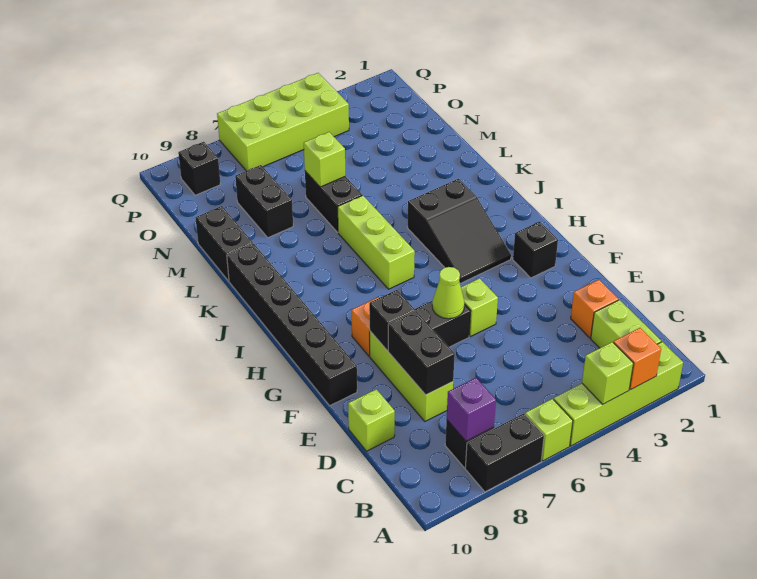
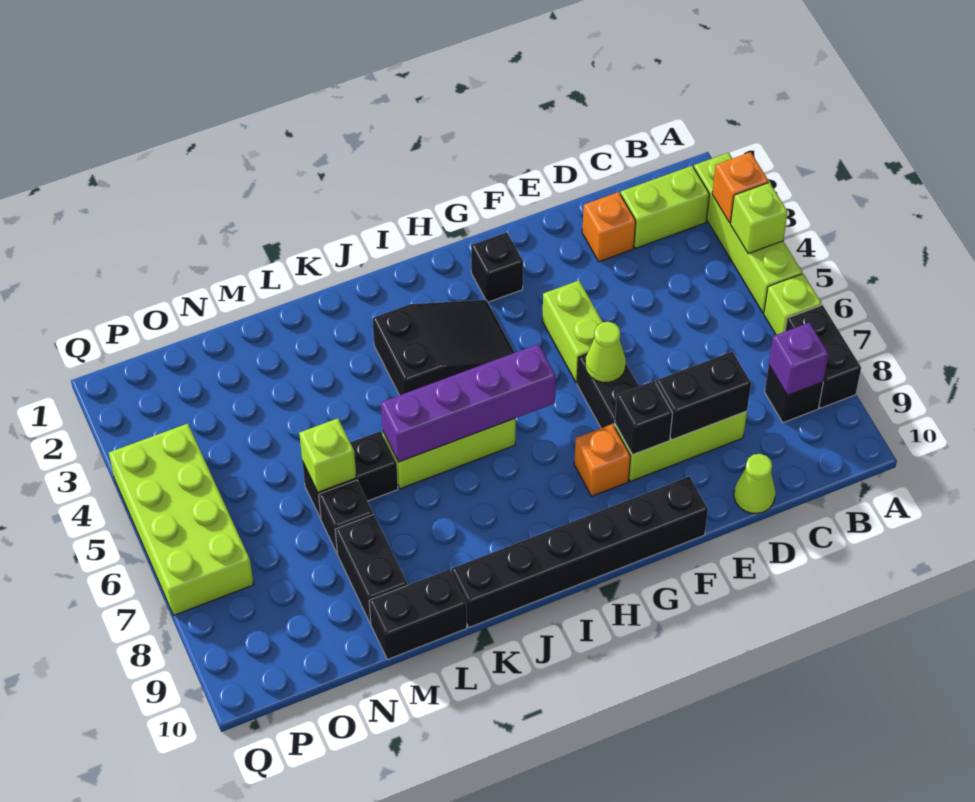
lime brick D10 level 1 -> lime cone D10 level 1
lime brick F5 level 1 -> lime brick F4:F5 level 1
none -> purple brick H6:K6 level 2
black brick M8:N8 level 1 -> black brick M8:M9 level 1
black brick P9 level 1 -> black brick M7 level 1

